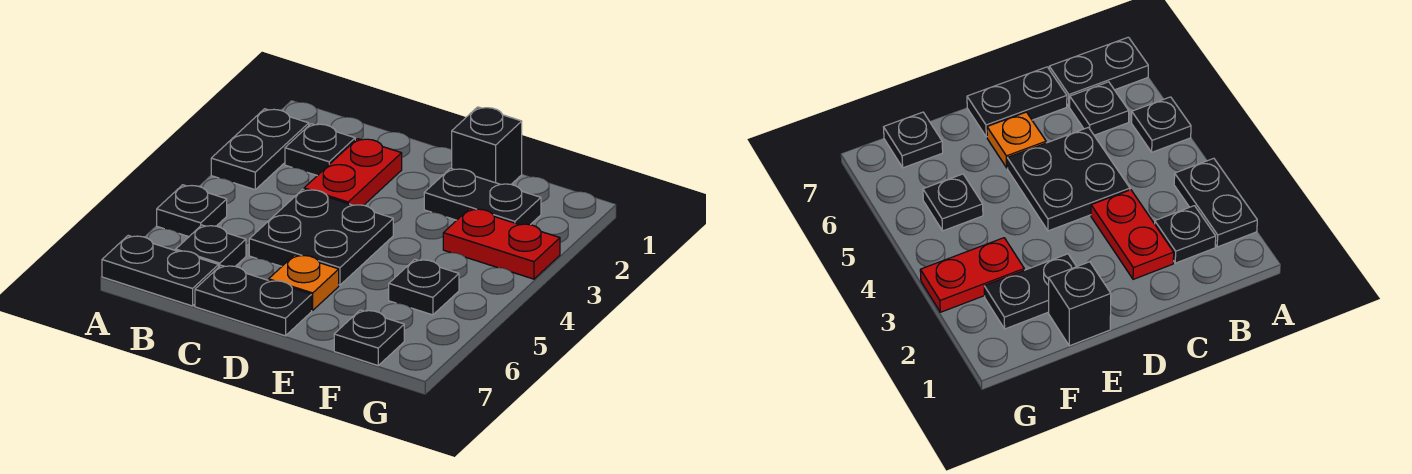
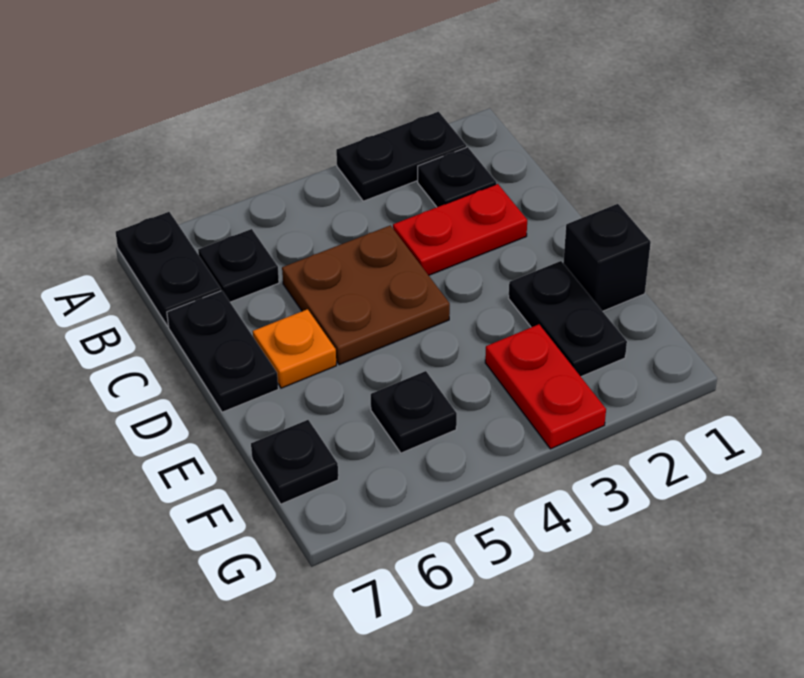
black plate A5 level 1 -> none
black plate C4:D5 level 1 -> brown plate C4:D5 level 1

